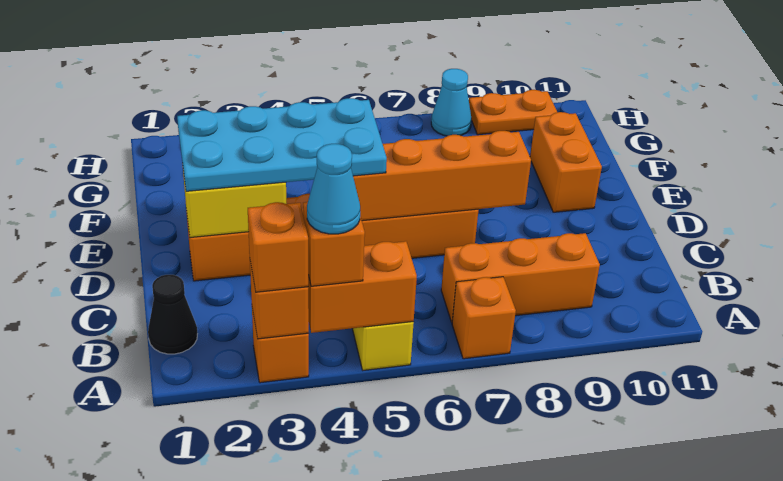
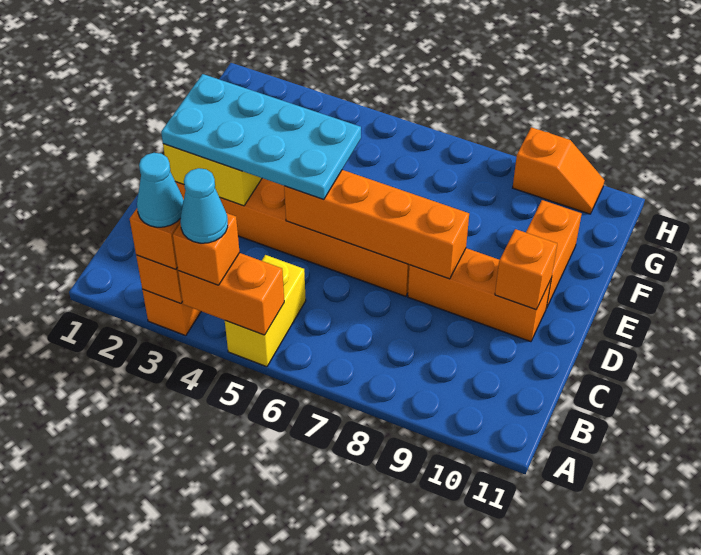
orange brick A7 level 1 -> orange brick D10 level 2
black cone B1 level 1 -> none
orange brick B7:B9 level 1 -> orange brick D8:D10 level 1
cyan cone H8 level 1 -> cyan cone A3 level 4
orange plate H9:H10 level 1 -> orange slope H9:H10 level 1 top 9

